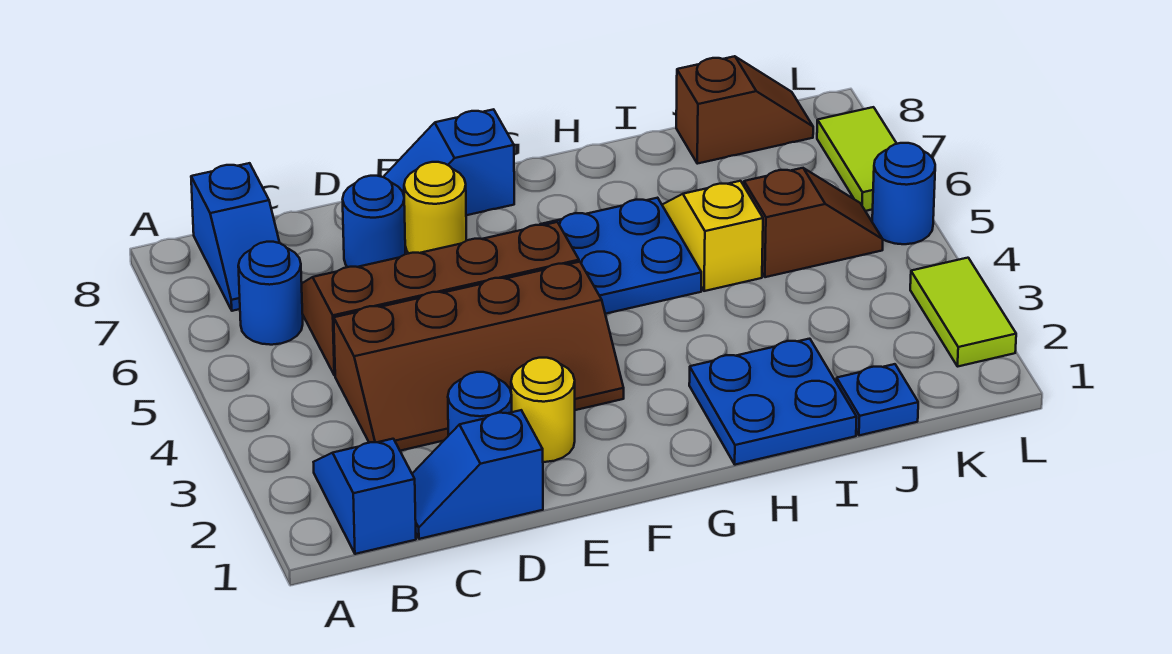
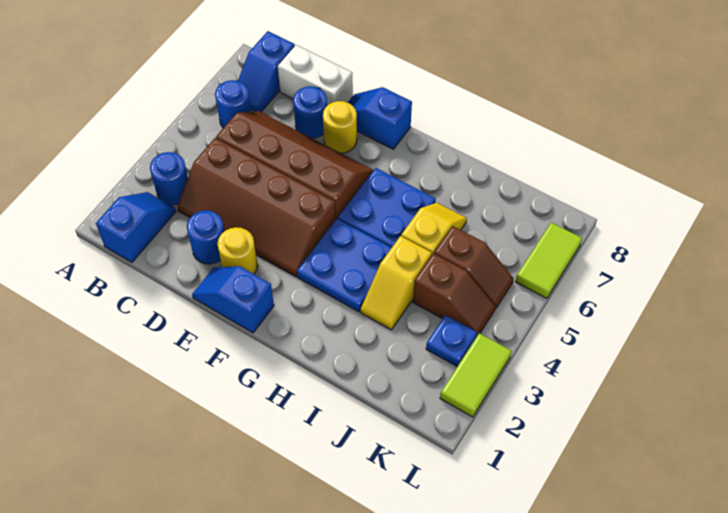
blue slope C1:D1 level 1 top D -> blue slope E1:F1 level 1 top F
none -> white brick C8:D8 level 1
blue plate H1:I2 level 1 -> blue plate G3:H4 level 1
none -> yellow slope I3:I4 level 1 top 4
blue plate J1 level 1 -> blue plate K3 level 1
brown slope J8:K8 level 1 top J -> brown slope J4:K4 level 1 top J
blue round brick L5 level 1 -> blue round brick B3 level 1

